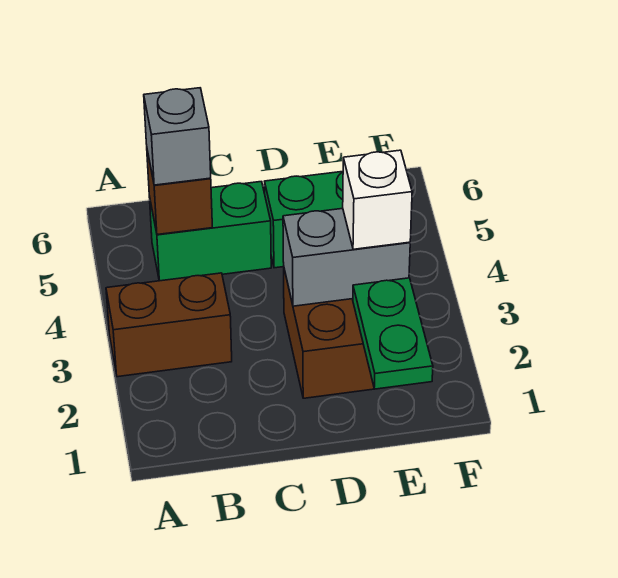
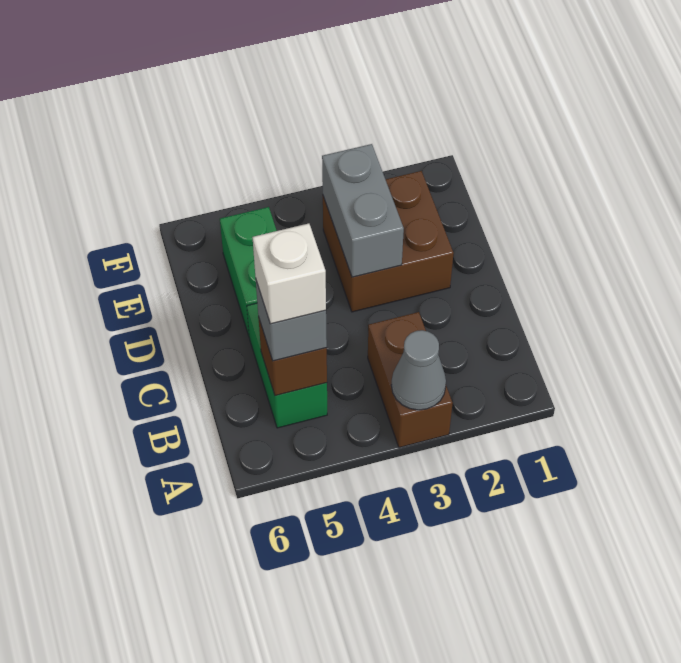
none -> grey cone A3 level 2
green plate E1:E2 level 2 -> none
white brick E3 level 3 -> white brick B5 level 4

